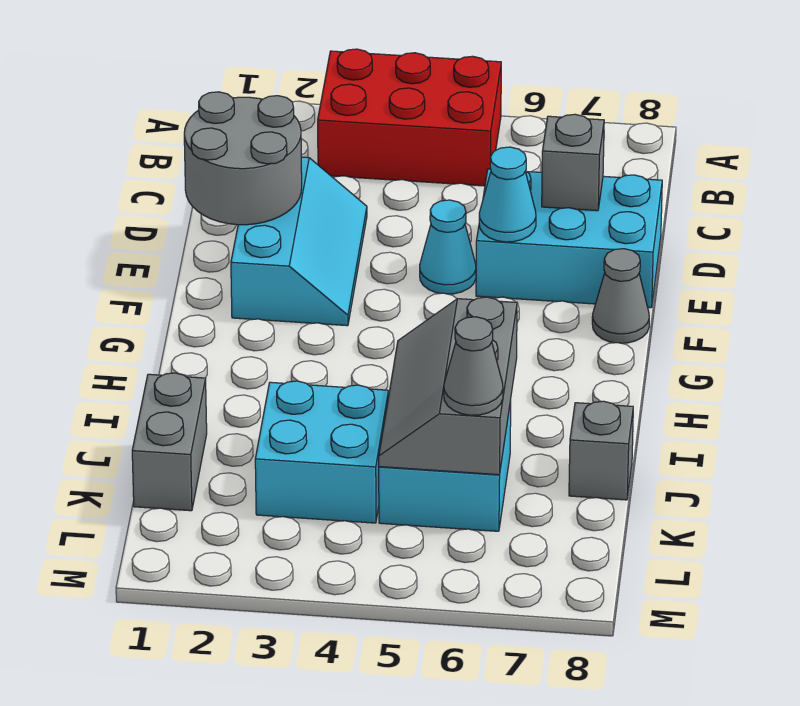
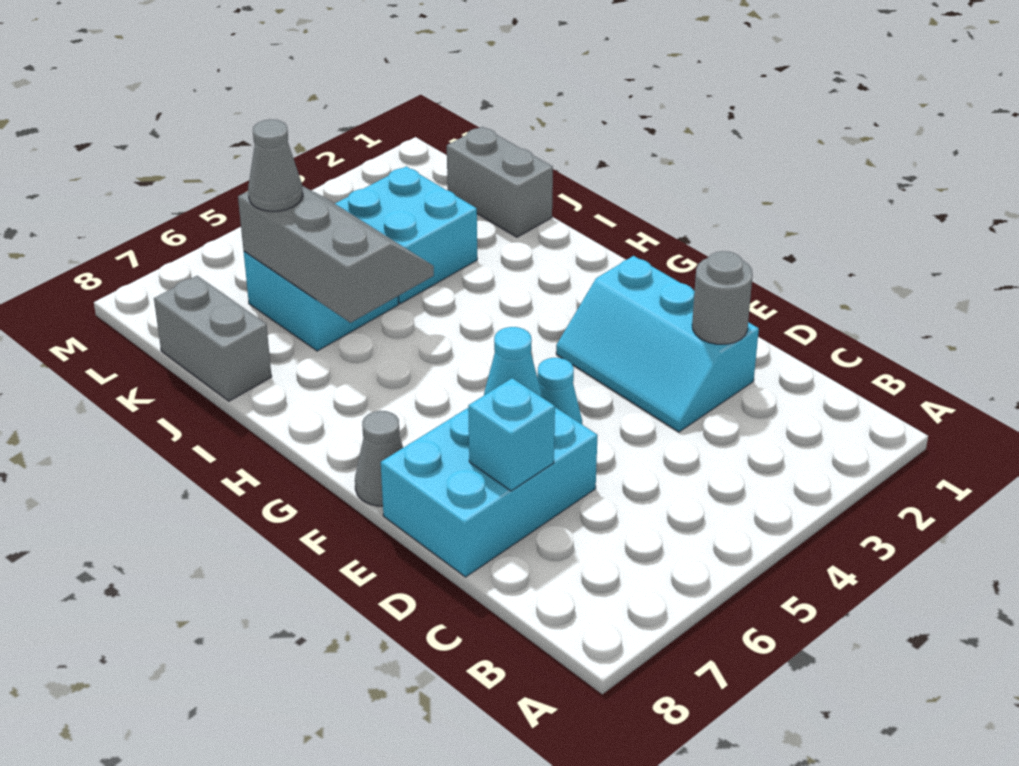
red brick A3:B5 level 1 -> none
grey round brick D1:E2 level 2 -> grey round brick D2 level 2
grey brick D7 level 2 -> cyan brick D7 level 2
grey brick J8 level 1 -> grey brick J8:K8 level 1

